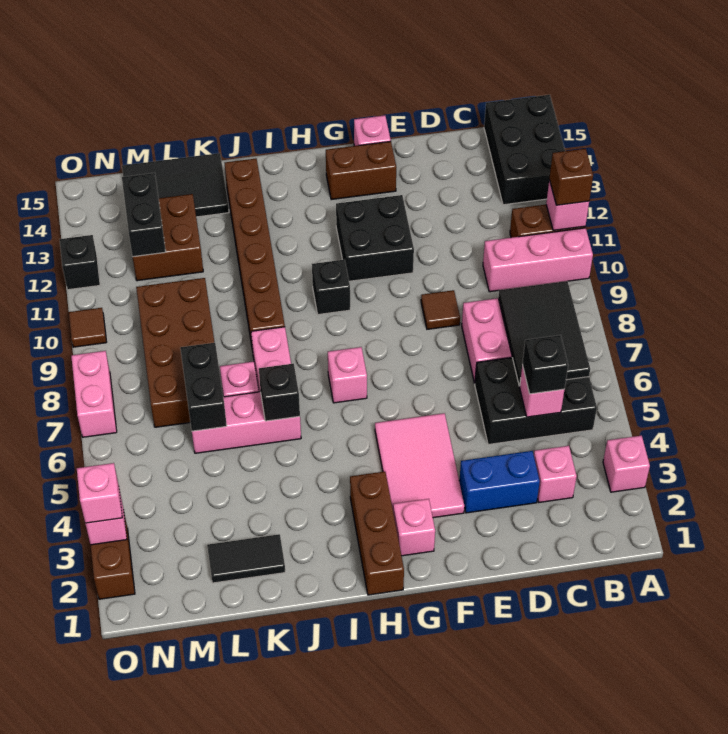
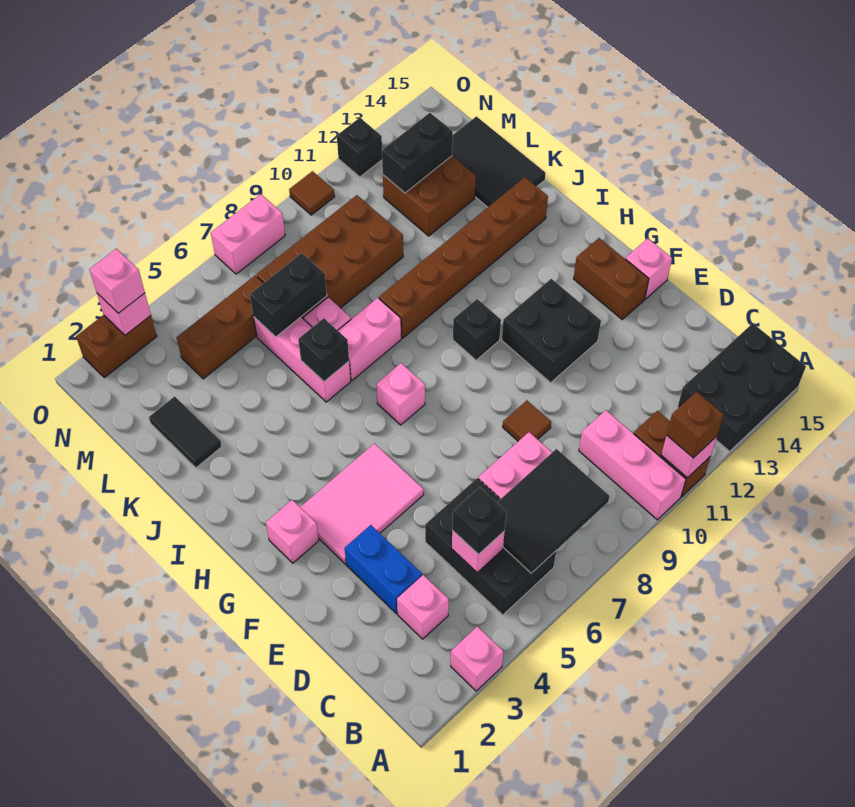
brown brick H1:H3 level 1 -> brown brick M4:M6 level 1

